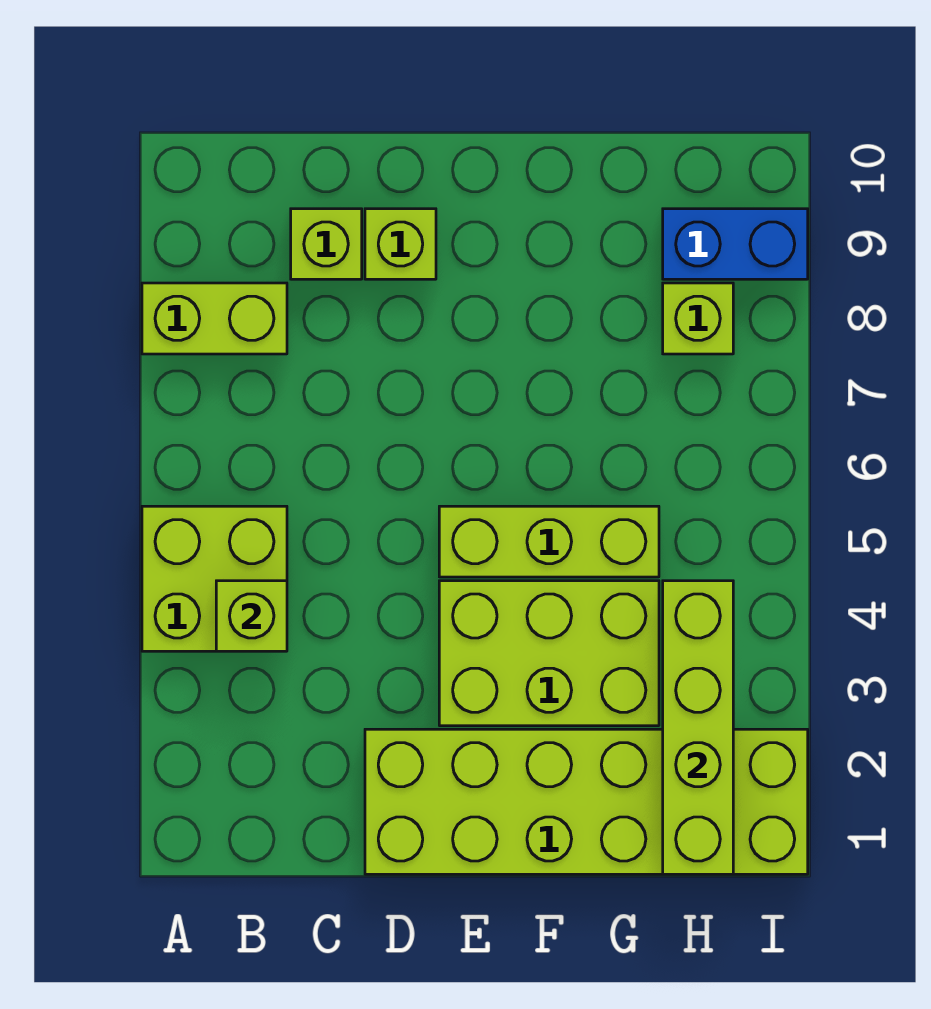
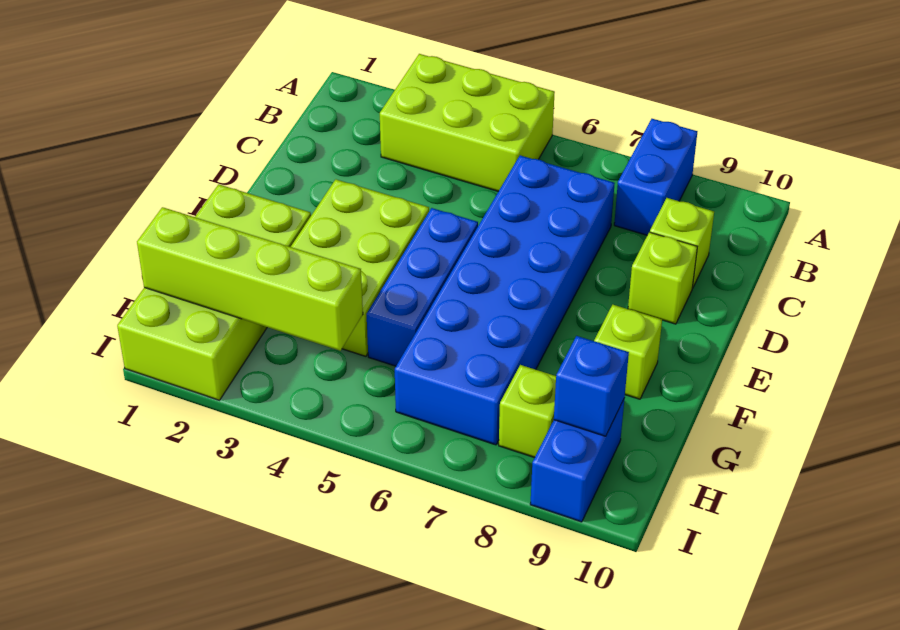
lime brick A4:B5 level 1 -> lime brick A3:B5 level 1
lime brick A8:B8 level 1 -> blue brick A8:B8 level 1
lime brick B4 level 2 -> lime brick F9 level 1
none -> blue brick C6:H7 level 1
lime brick D1:I2 level 1 -> lime brick F1:I2 level 1
lime brick E5:G5 level 1 -> blue brick E5:G5 level 1
none -> blue brick H9 level 2

